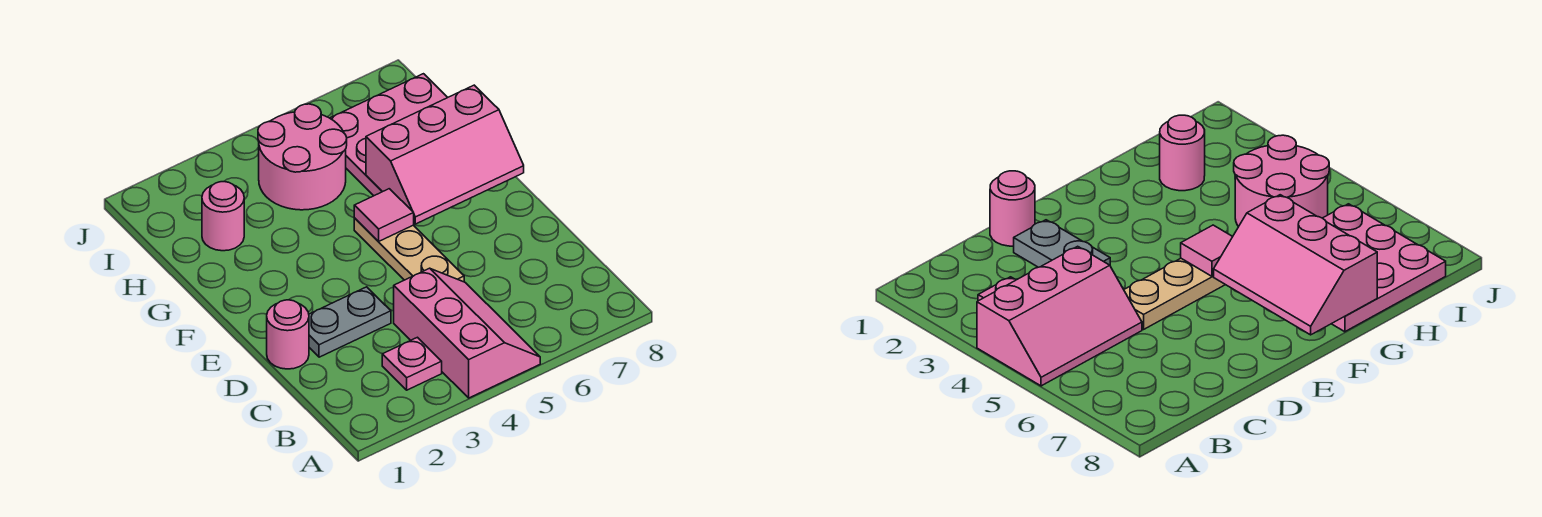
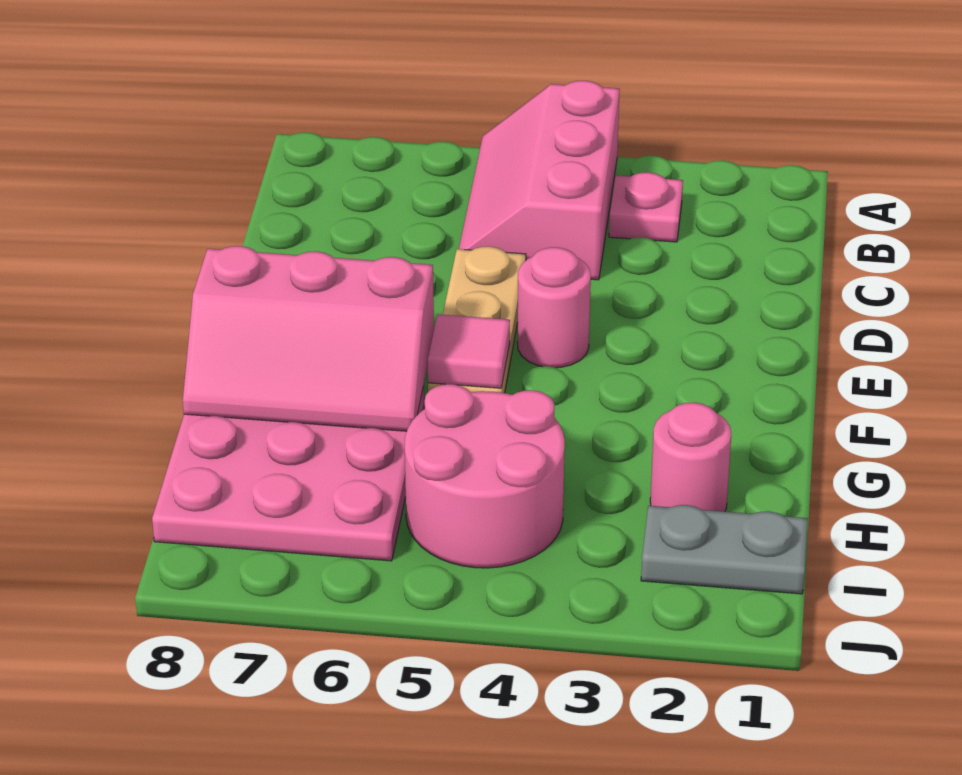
pink round brick D1 level 1 -> pink round brick E4 level 1
grey plate D2:D3 level 1 -> grey plate I1:I2 level 1
pink slope F6:G8 level 2 top G -> pink slope F6:G8 level 2 top F

